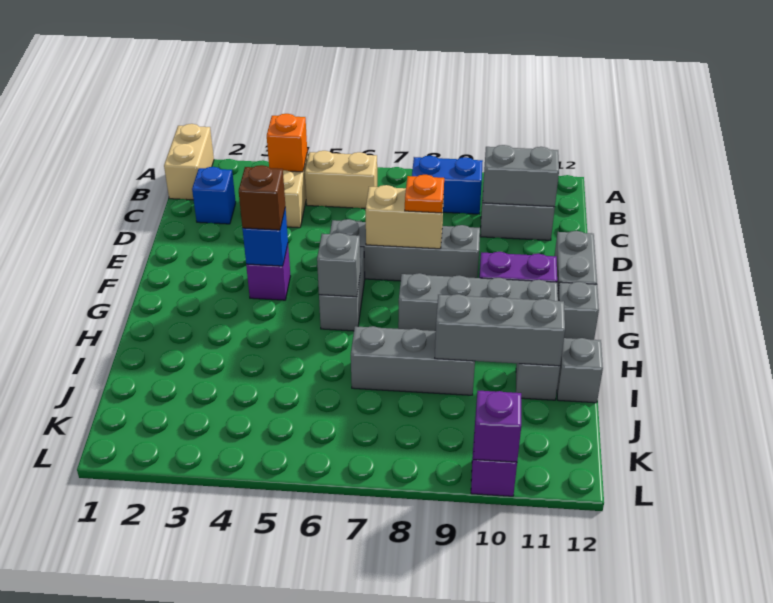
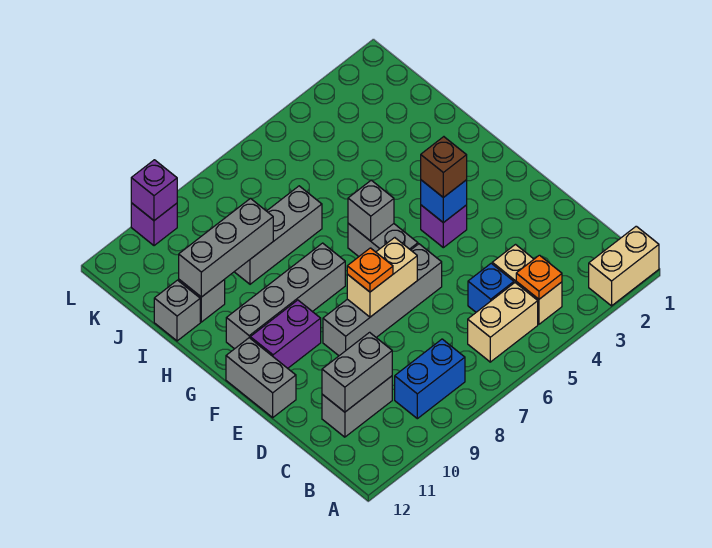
tan brick A1:B1 level 1 -> tan brick A1:A2 level 1
orange brick B4 level 2 -> orange plate B4 level 2
blue brick C2 level 1 -> blue brick C5 level 1
grey brick G12 level 1 -> none

